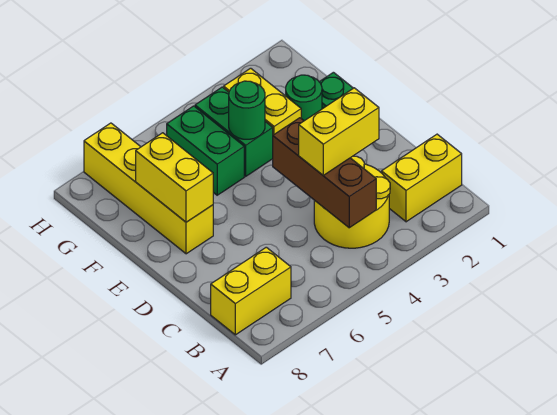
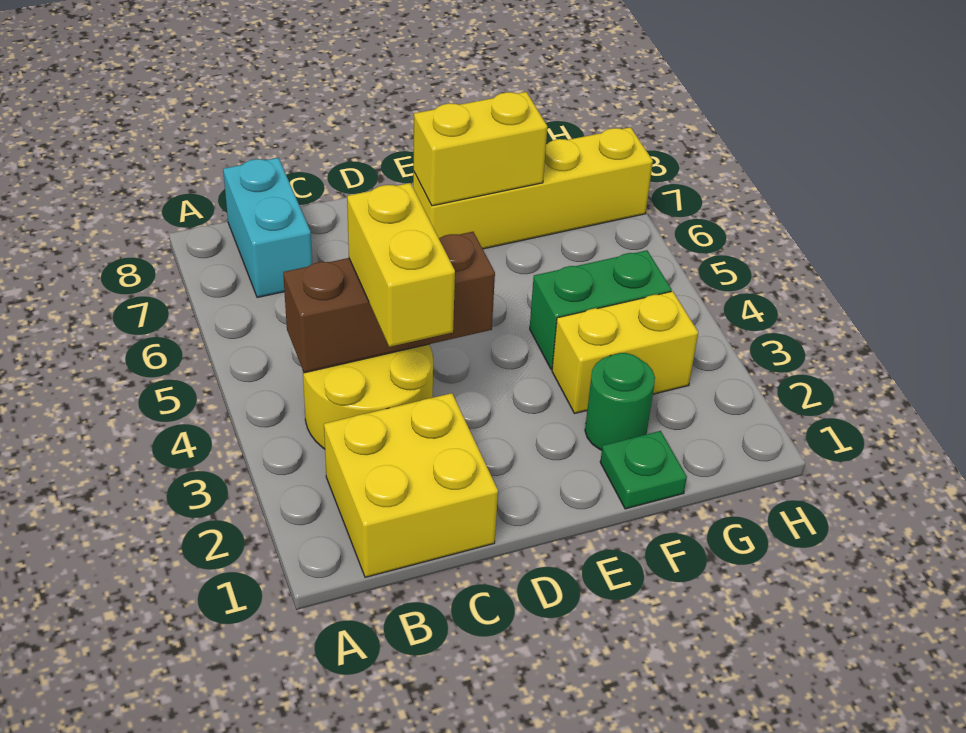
yellow brick B1:B2 level 1 -> yellow brick B1:C2 level 1
yellow brick B7:B8 level 1 -> cyan brick B7:B8 level 1
green round brick F4 level 2 -> none
green brick F5:G5 level 1 -> none

